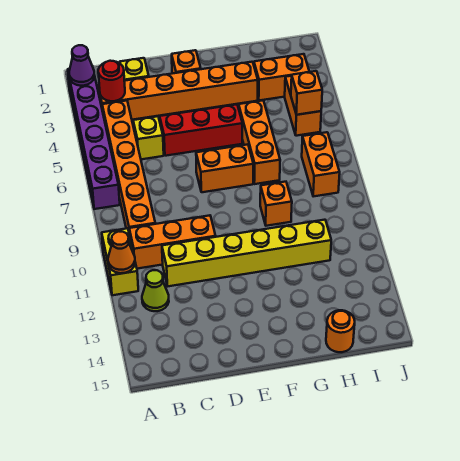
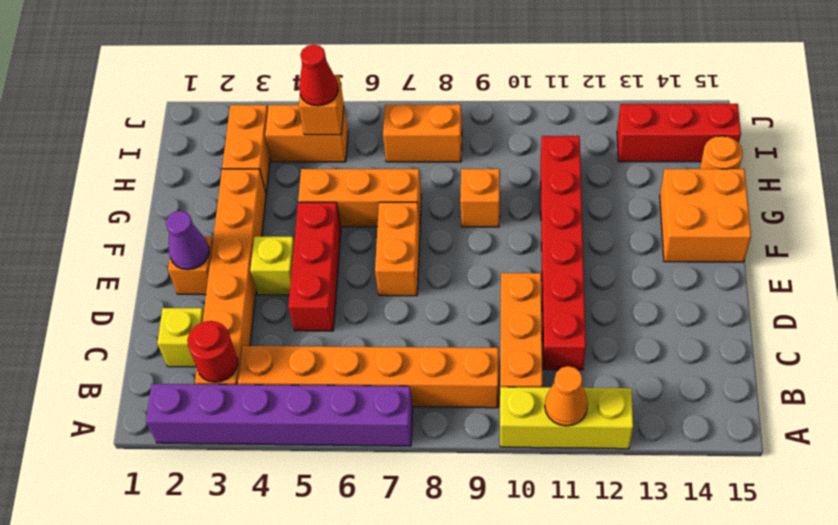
purple cone A2 level 2 -> purple cone E2 level 2
yellow brick A10:A11 level 1 -> yellow brick A10:A12 level 1
lime cone B12 level 1 -> none
yellow brick C5 level 1 -> yellow brick E4 level 1
yellow brick C11:H11 level 1 -> red brick C11:H11 level 1
none -> orange brick F14:G15 level 1
none -> red cone I5 level 3
none -> red brick I13:I15 level 1

